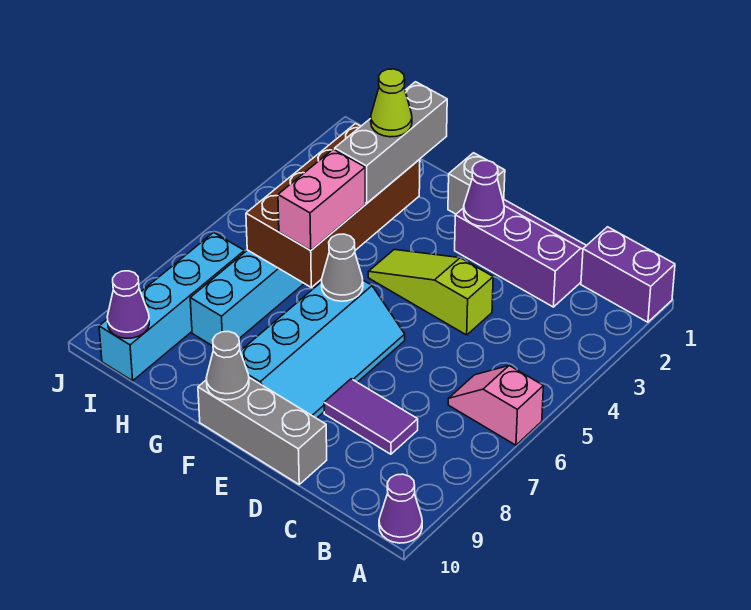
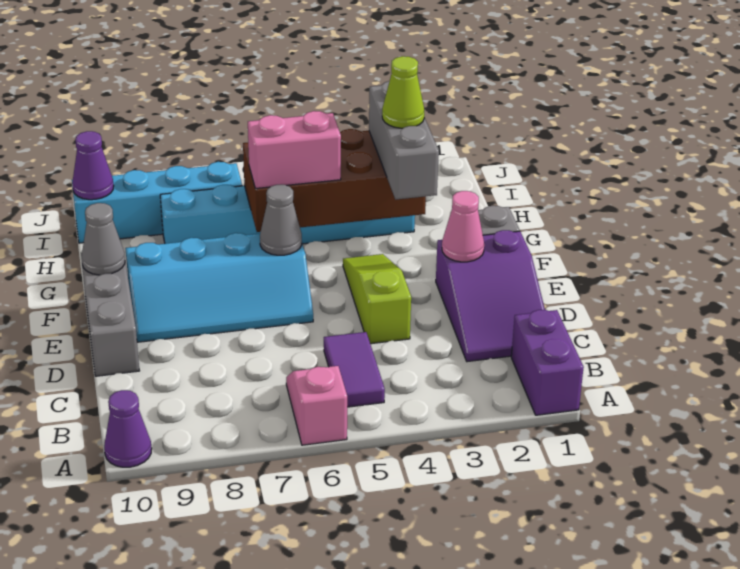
purple slope C1:E2 level 1 top 2 -> purple slope C1:E2 level 1 top E
purple tile C8:D8 level 1 -> purple tile B5:C5 level 1
purple cone E2 level 2 -> pink cone E2 level 2
grey brick G2:G4 level 3 -> grey brick F3:H3 level 3

